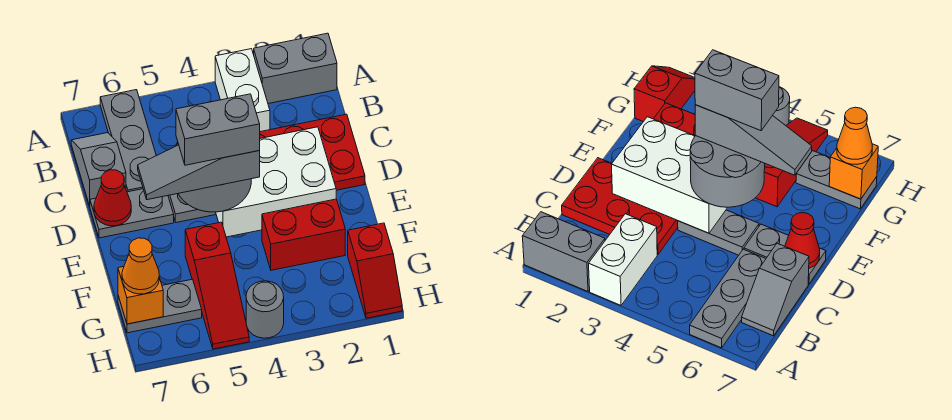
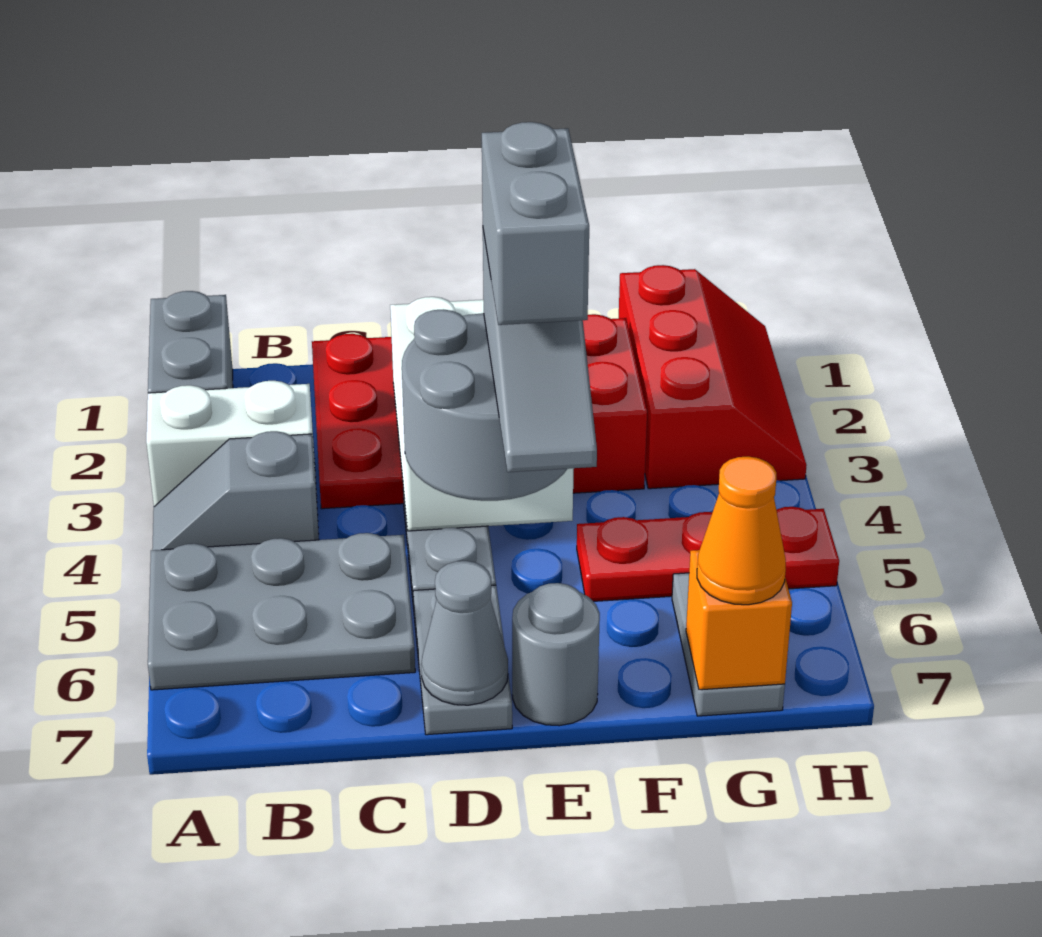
grey plate A6:C6 level 1 -> grey plate A5:C6 level 1
grey slope B7:C7 level 1 top C -> grey slope A4:B4 level 1 top B
red cone D7 level 2 -> grey cone D7 level 2
red slope F5:H5 level 1 top F -> red plate F5:H5 level 1
red slope G1:H1 level 1 top G -> red slope G1:H3 level 1 top G
grey round brick H4 level 1 -> grey round brick E7 level 1

